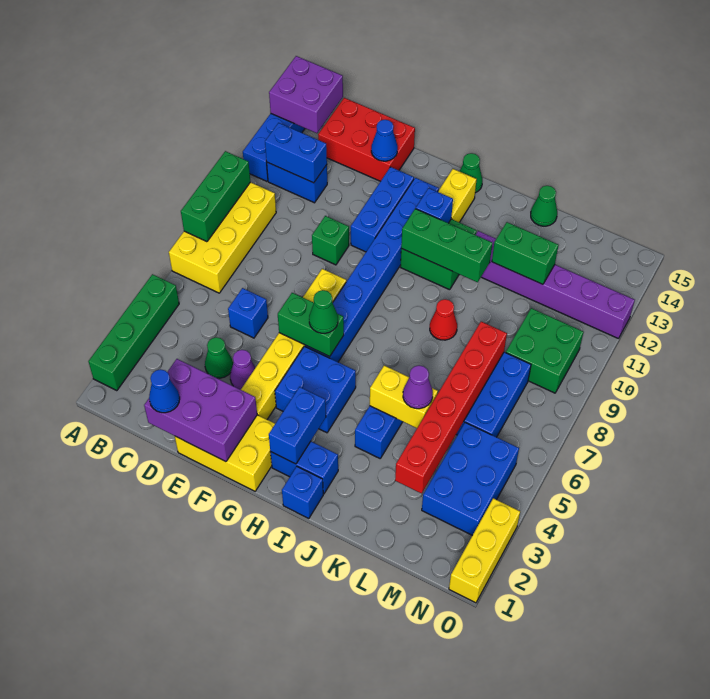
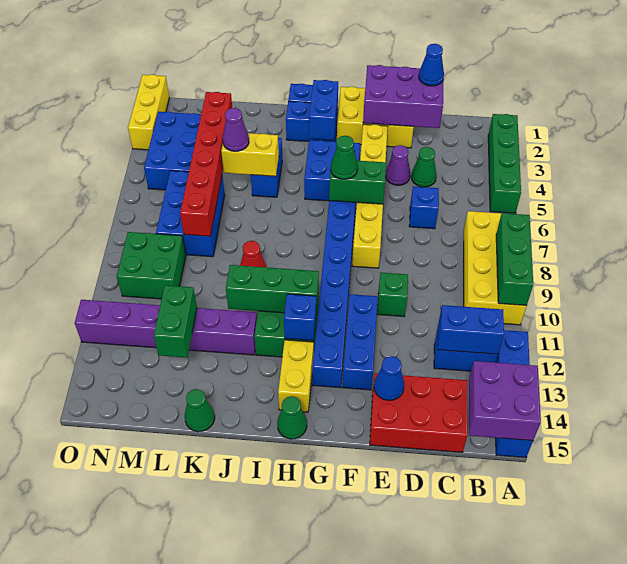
green brick K12:L12 level 2 -> green brick L12:L13 level 2

